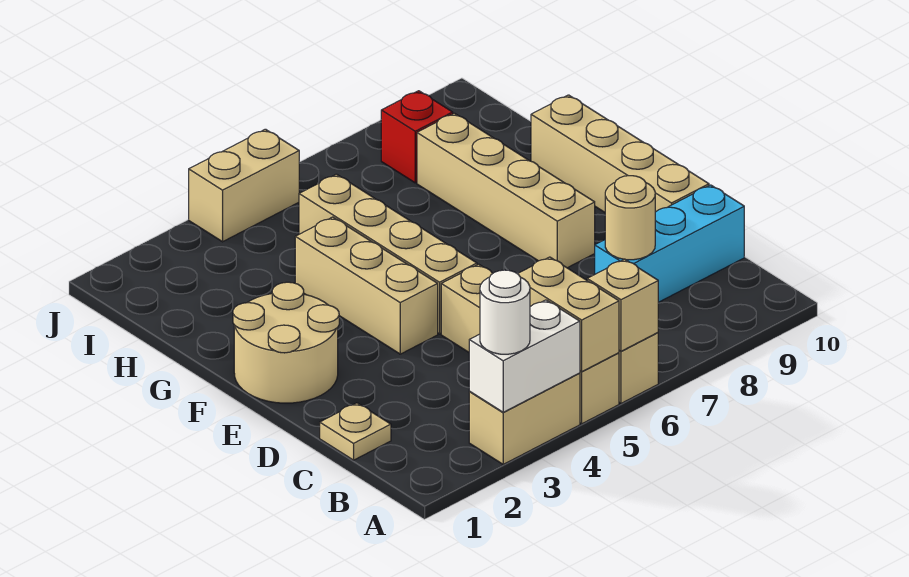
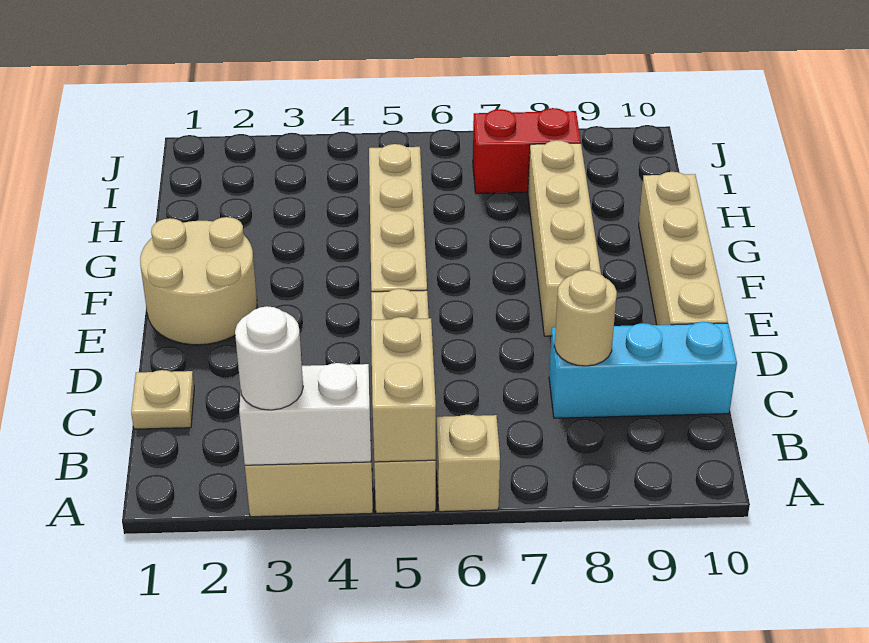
tan brick A6 level 2 -> none
tan brick E4:G4 level 1 -> none
red brick I8 level 1 -> red brick I7:I8 level 1
tan brick J4:J5 level 1 -> none

